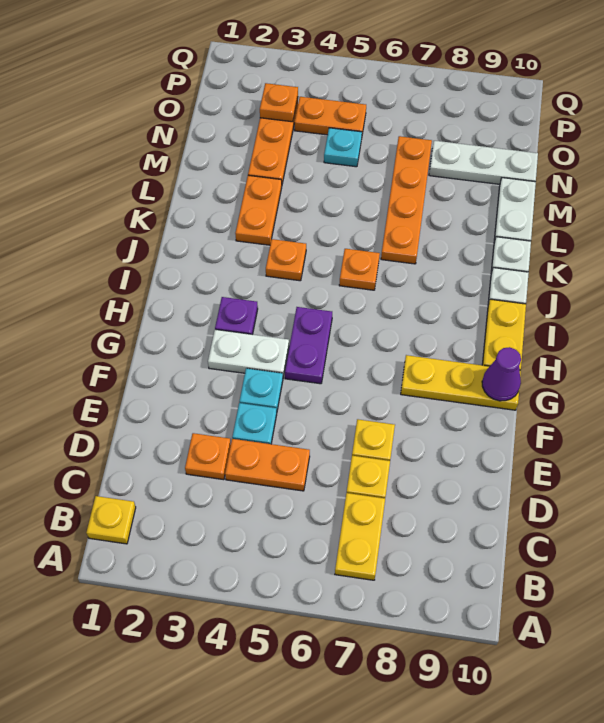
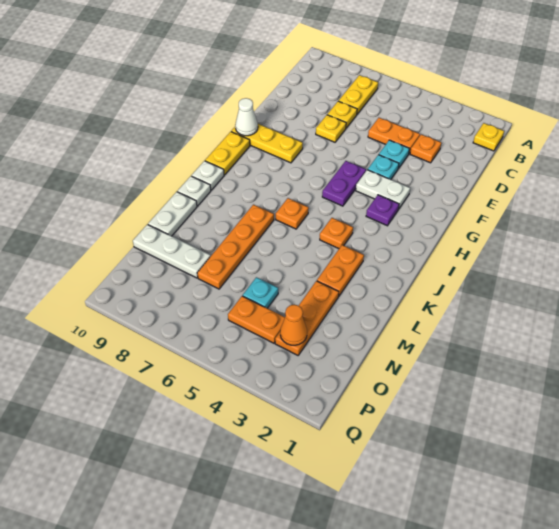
purple cone G10 level 2 -> white cone G10 level 2
orange plate O3 level 2 -> orange cone O3 level 2

